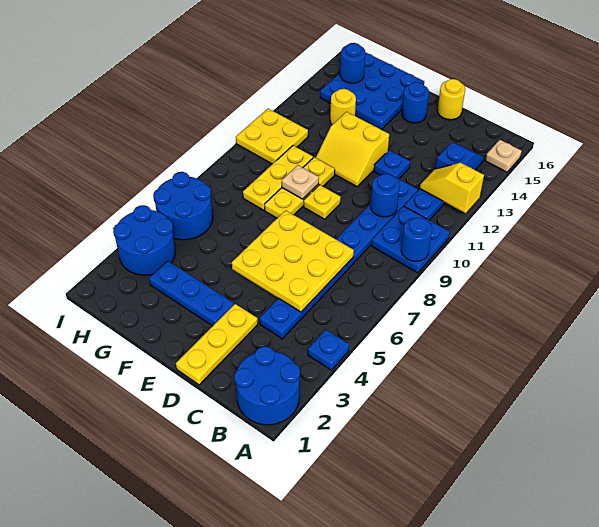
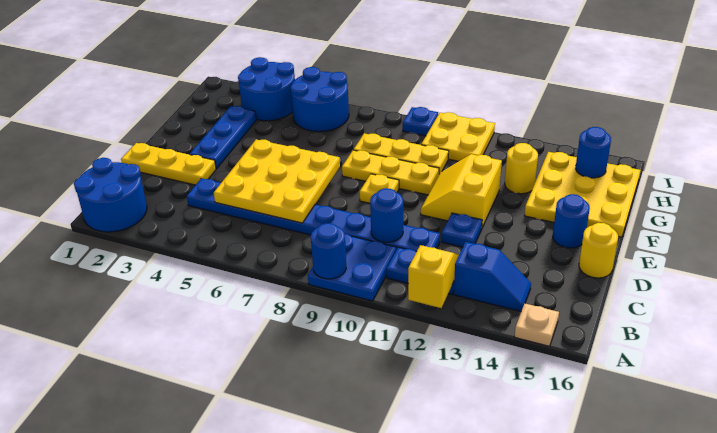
blue plate A4 level 1 -> blue plate I9 level 1
tan plate F9 level 2 -> none
blue plate F14:H16 level 1 -> yellow plate F14:H16 level 1

